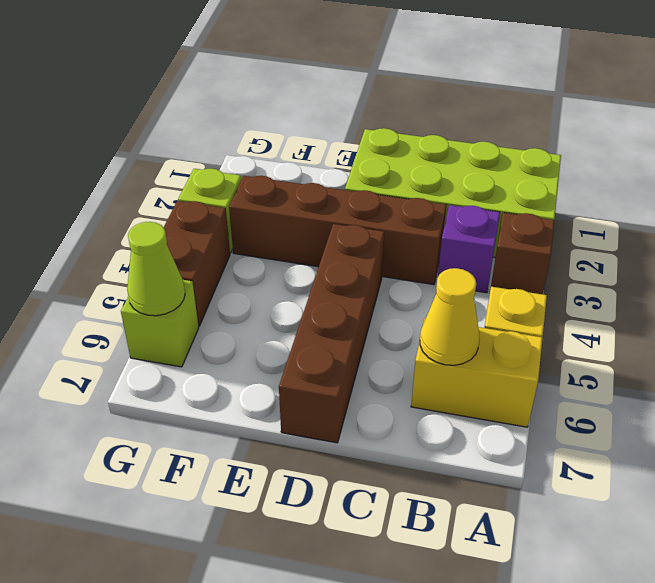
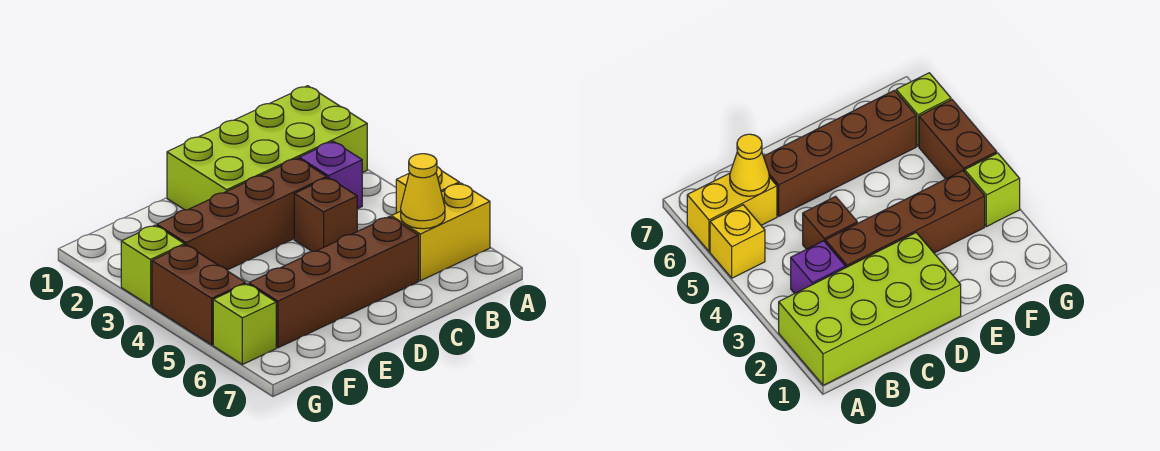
brown brick A3 level 1 -> brown brick C4 level 1
brown brick D4:D7 level 1 -> brown brick C6:F6 level 1
lime cone G6 level 2 -> none

